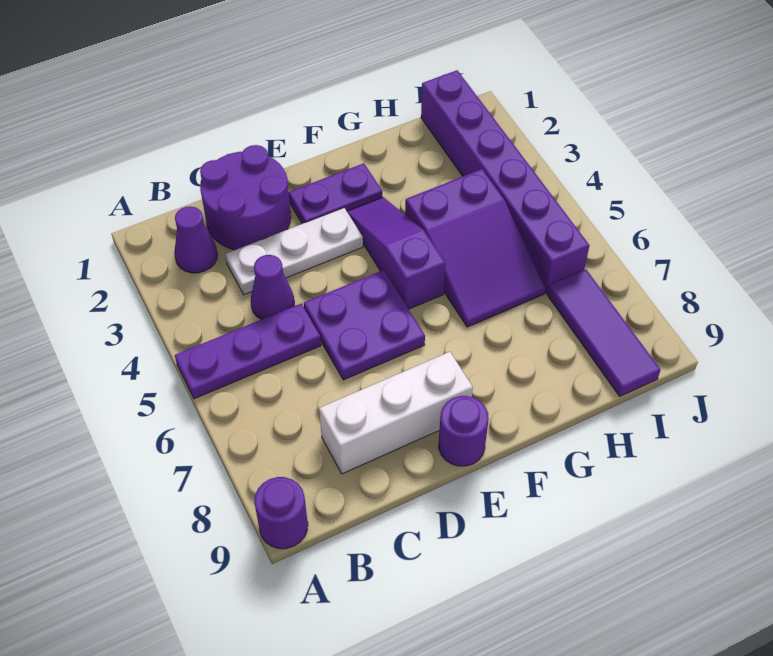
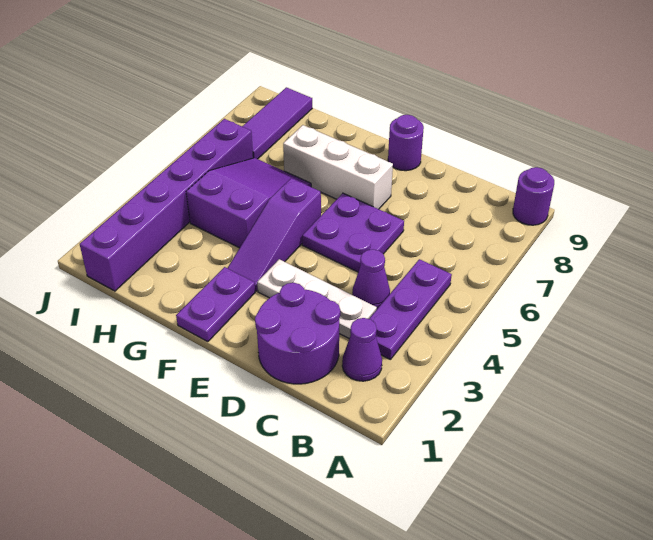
purple plate A5:C5 level 1 -> purple plate B3:B5 level 1
white brick C8:E8 level 1 -> white brick E7:G7 level 1
purple plate E2:F2 level 1 -> purple plate F1:F2 level 1

